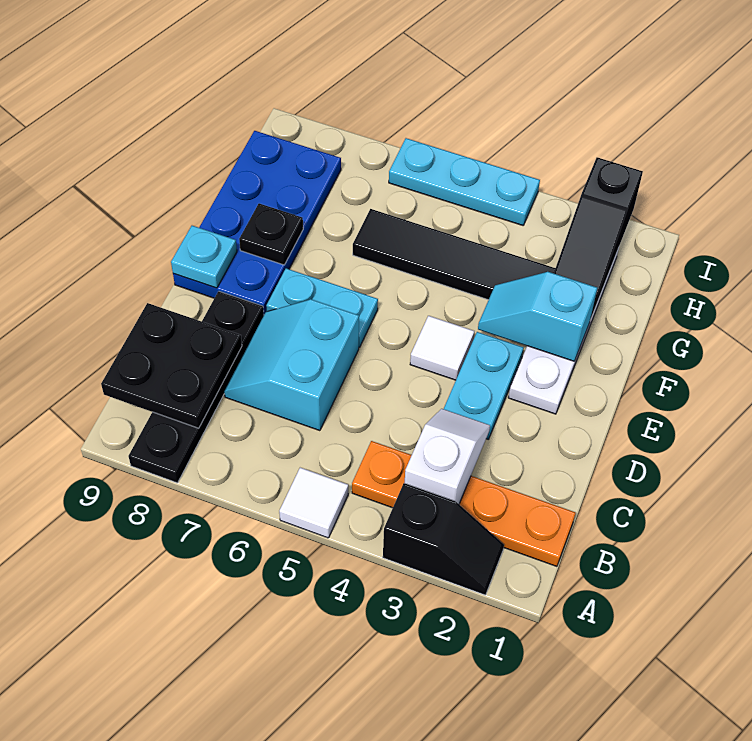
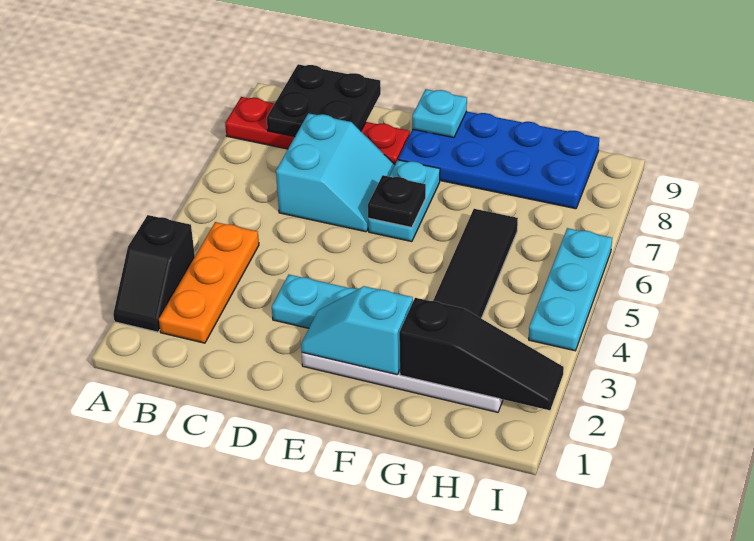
white tile A5 level 1 -> none
black plate A8:D8 level 1 -> red plate A8:D8 level 1
orange plate B1:B4 level 1 -> orange plate B2:B4 level 1
white slope B3:C3 level 2 top B -> none
cyan slope C6:D7 level 1 top 6 -> cyan slope C6:D7 level 1 top C
white tile E4 level 1 -> none
cyan slope F2:F3 level 2 top 2 -> cyan slope E2:F2 level 2 top F
black plate F8 level 2 -> black plate E6 level 2
black slope G2:I2 level 2 top I -> black slope G2:I2 level 2 top G

